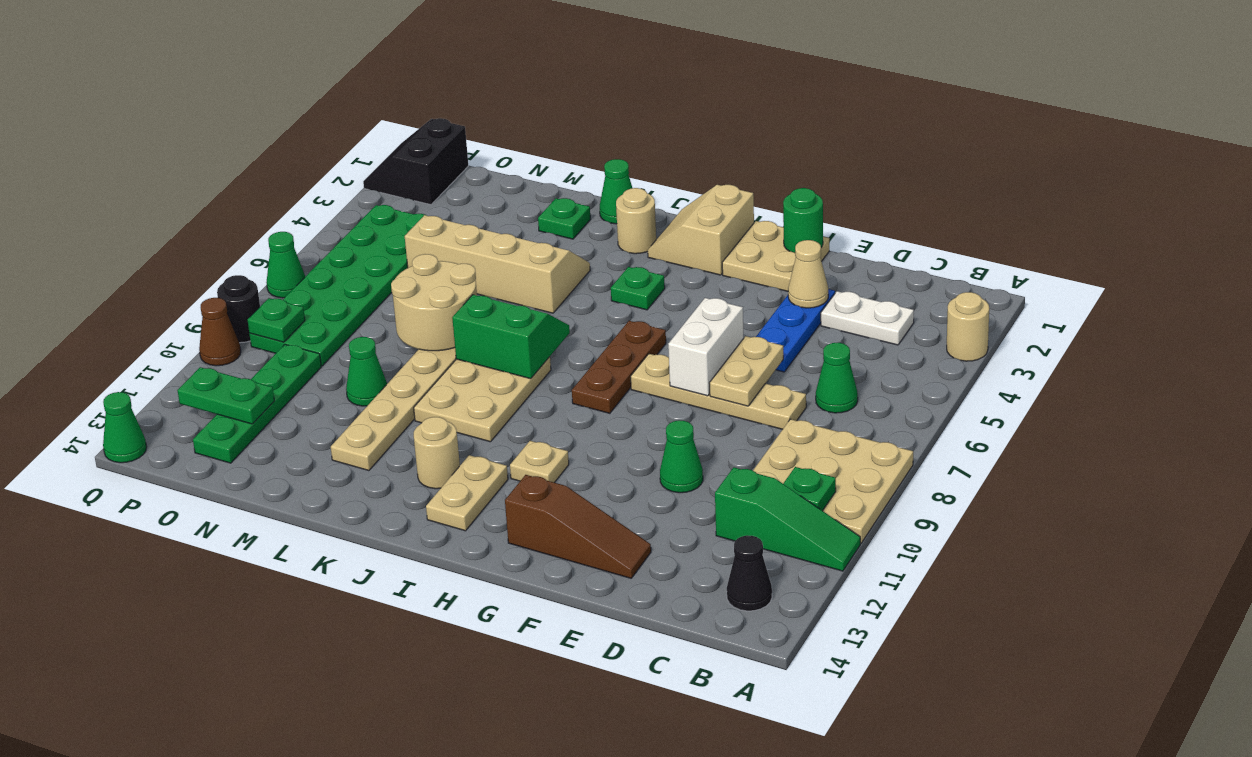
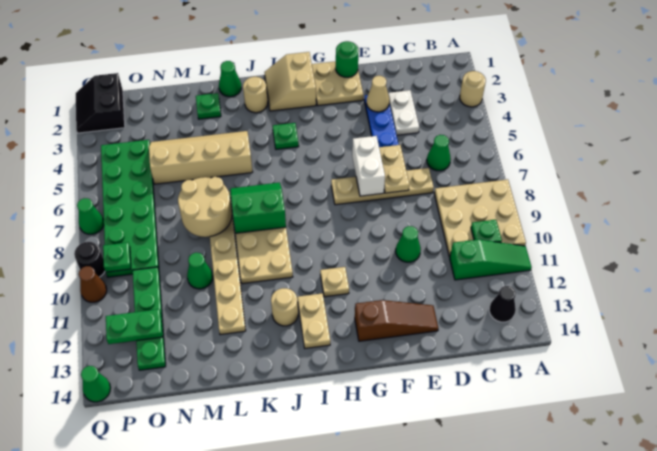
white plate C3:D3 level 1 -> white plate D3:D4 level 1
brown plate H6:H8 level 1 -> none

